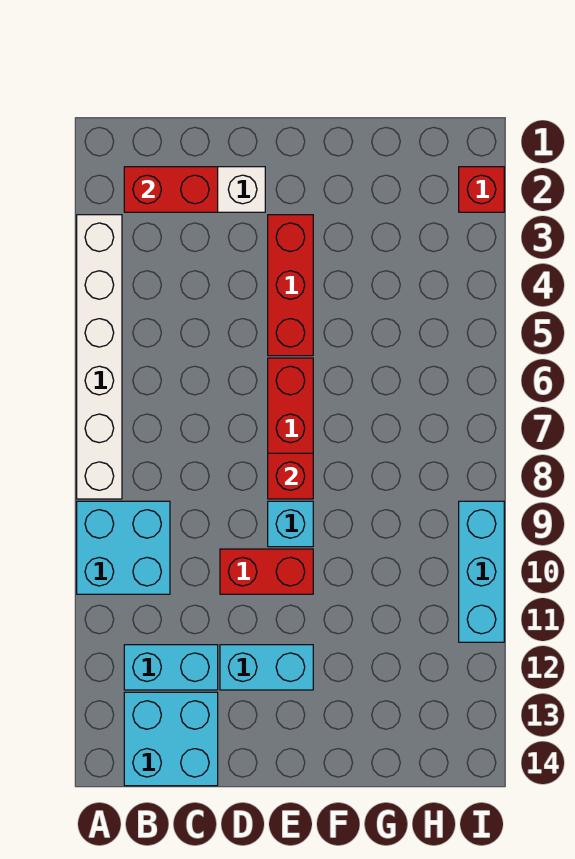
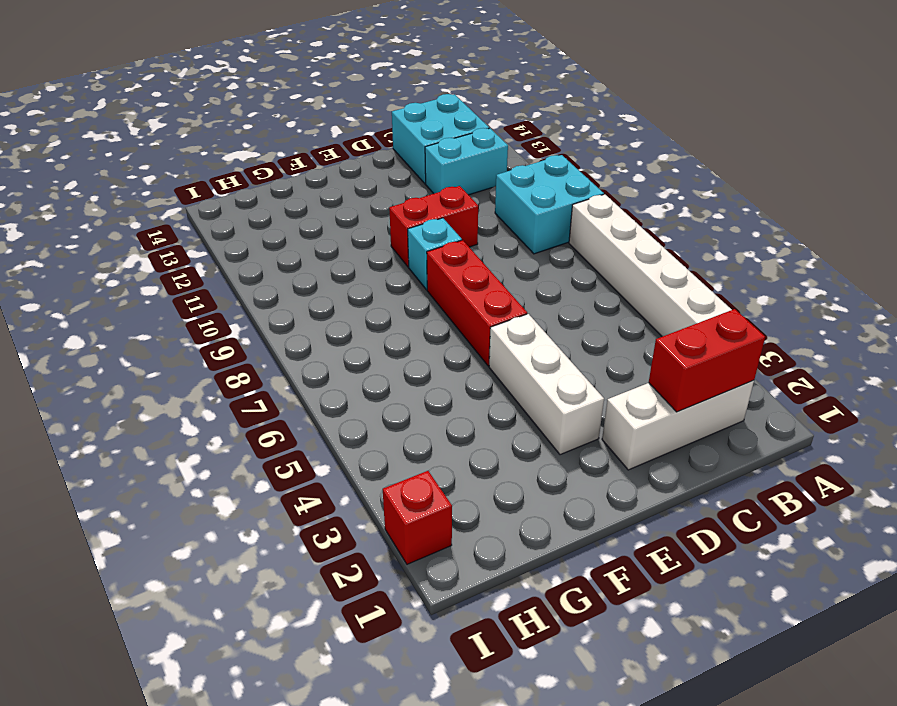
cyan brick D12:E12 level 1 -> none
red brick E3:E5 level 1 -> white brick E3:E5 level 1
red brick E8 level 2 -> none
cyan brick I9:I11 level 1 -> none

